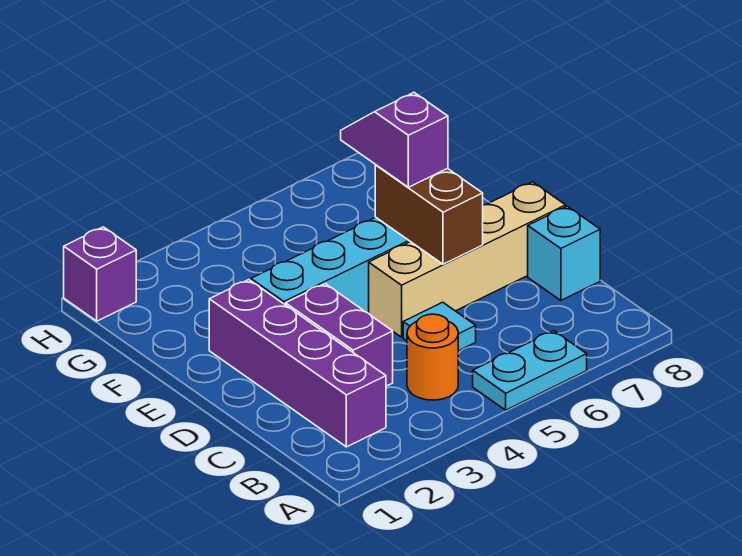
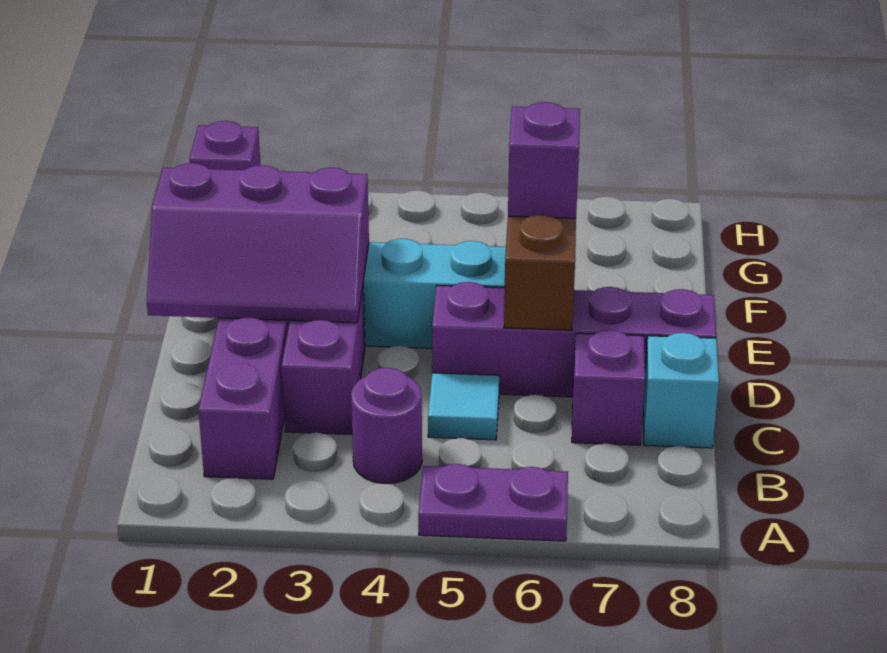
cyan plate A5:A6 level 1 -> purple plate A5:A6 level 1
orange round brick B4 level 1 -> purple round brick B4 level 1
none -> purple brick C7 level 1
none -> purple slope D1:E3 level 2 top E
tan brick D5:D8 level 1 -> purple brick D5:D8 level 1

